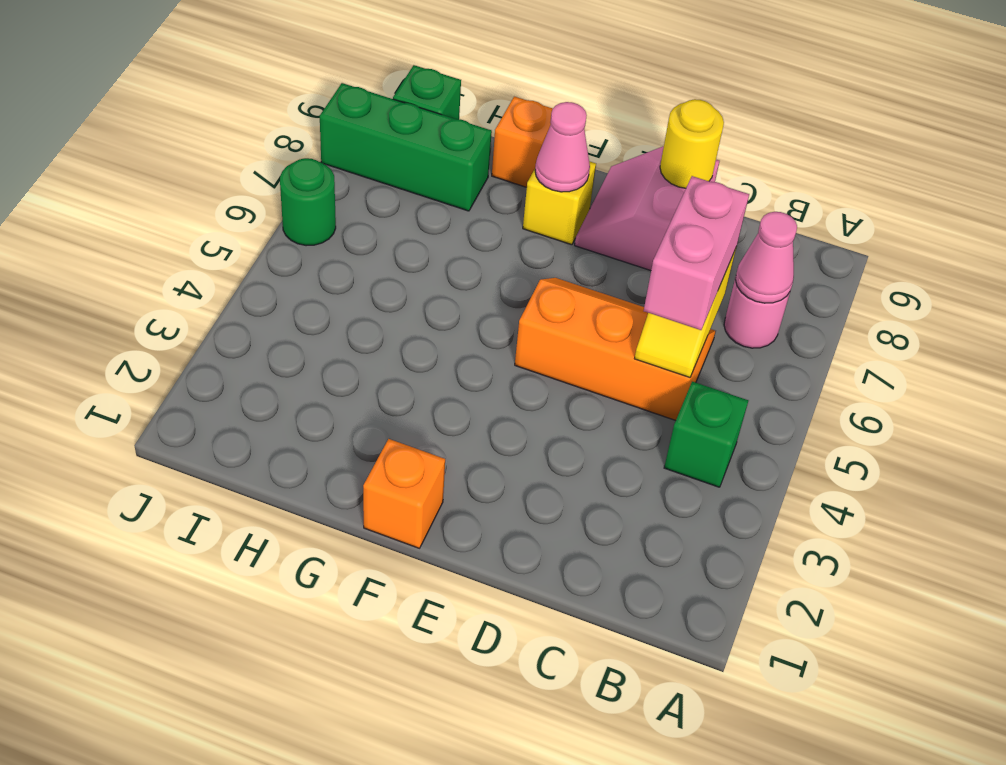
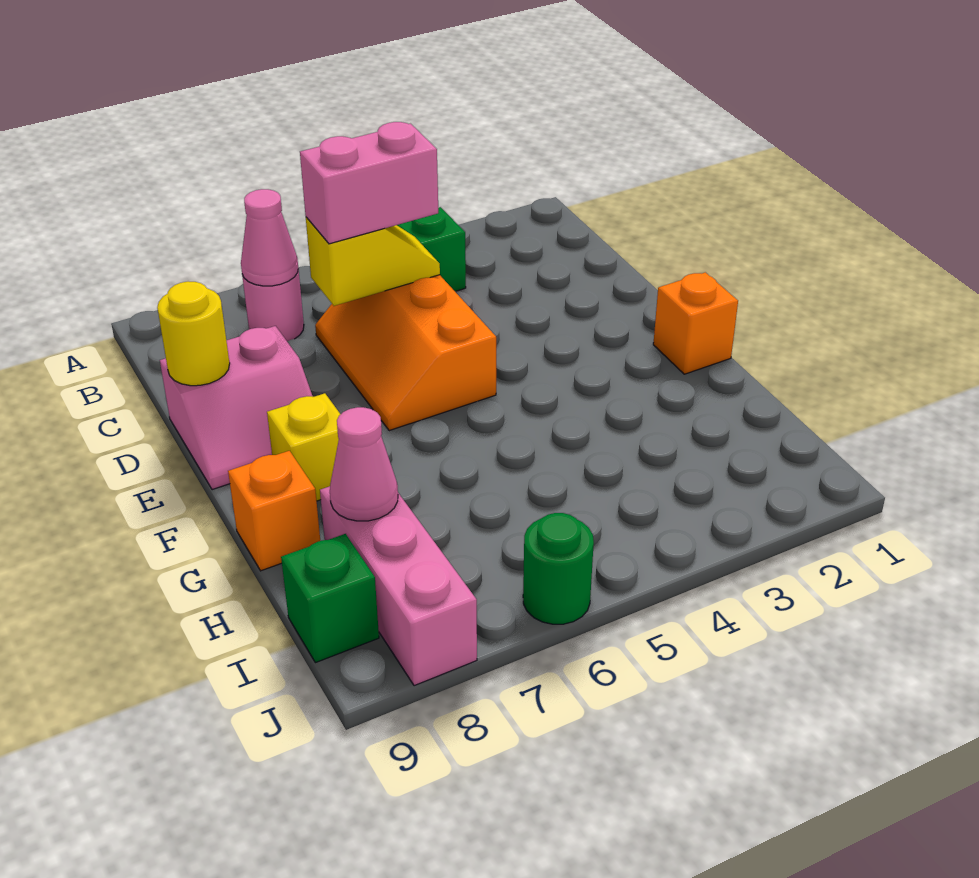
pink cone F8 level 2 -> pink cone H8 level 2
green brick H8:J8 level 1 -> pink brick H8:J8 level 1

